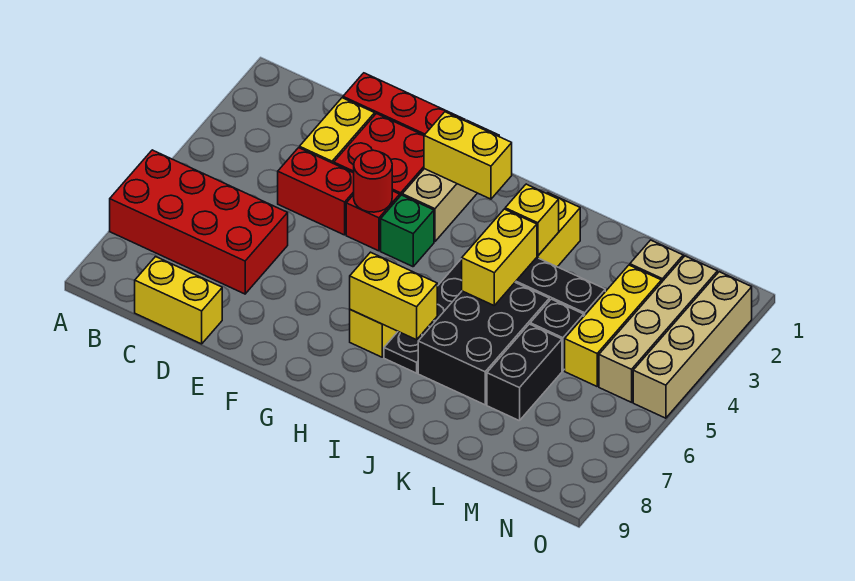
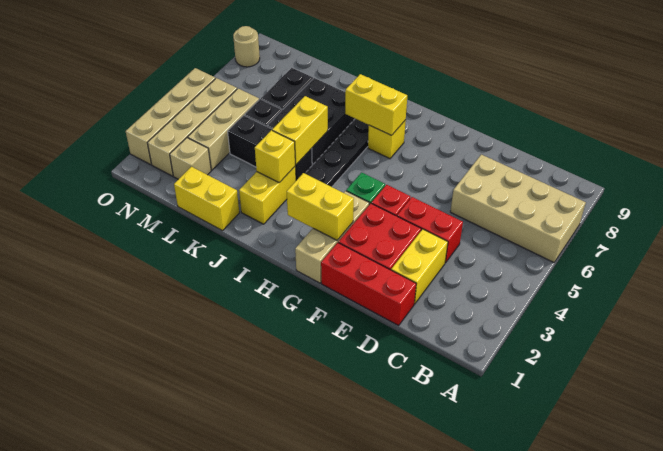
red brick A6:D7 level 1 -> tan brick A6:D7 level 1
yellow brick C9:D9 level 1 -> yellow brick K1:L1 level 1
red round brick F4 level 2 -> none
yellow brick M3:M5 level 1 -> tan brick M3:M5 level 1
none -> tan round brick O8 level 1

